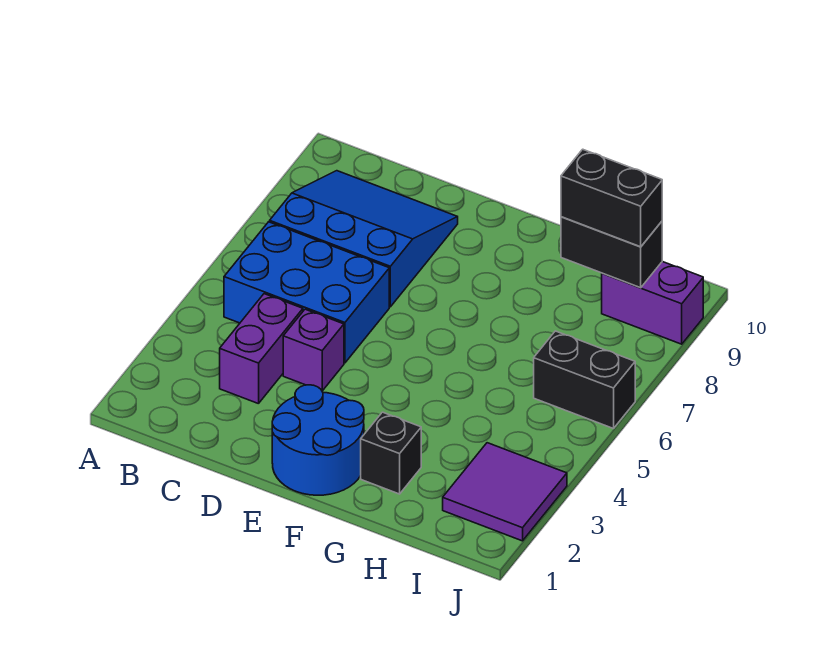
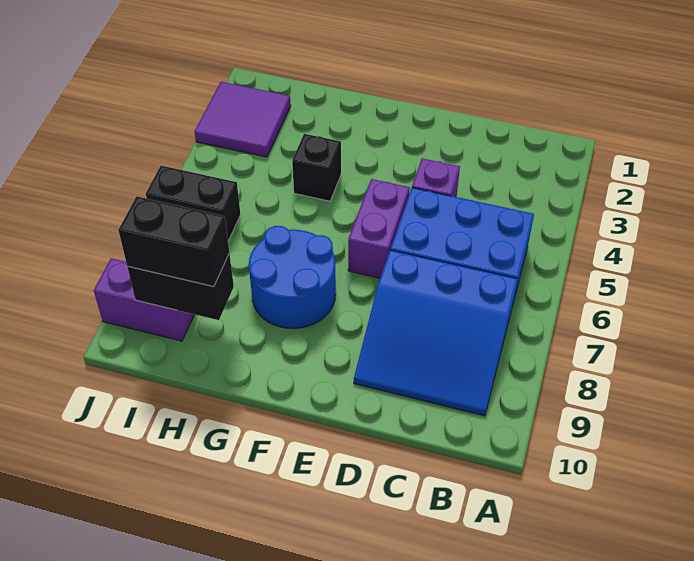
purple brick C3:C4 level 1 -> purple brick E5:E6 level 1
blue round brick E1:F2 level 1 -> blue round brick F7:G8 level 1
black brick G2 level 1 -> black brick G4 level 1

